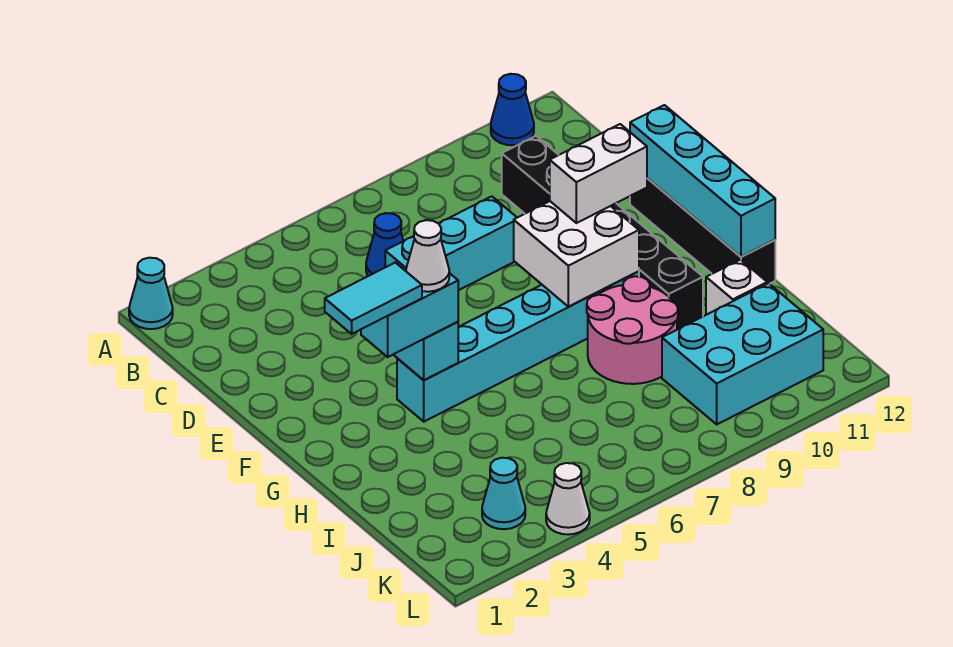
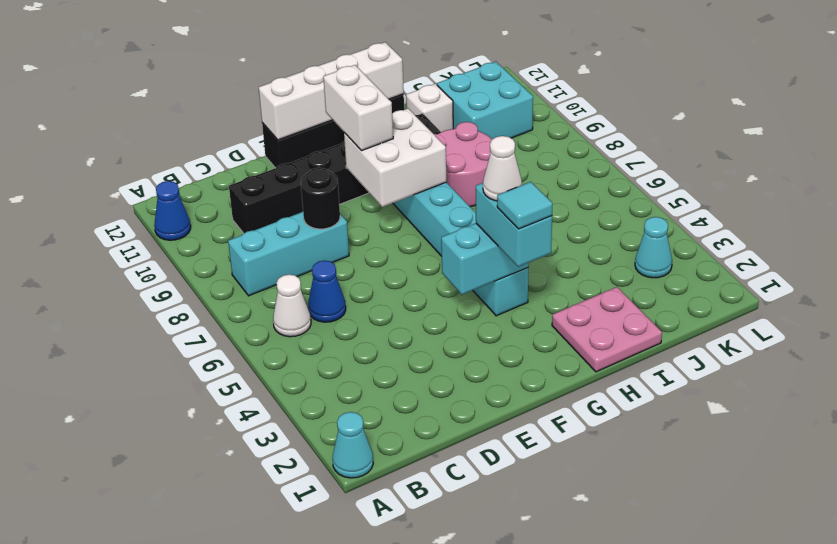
cyan brick D6:D8 level 1 -> cyan brick B8:D8 level 1
none -> black round brick D8 level 2
cyan brick E12:H12 level 2 -> white brick E12:H12 level 2
cyan tile G2:G3 level 4 -> cyan tile G3 level 4
none -> pink plate H1:I2 level 1
cyan brick J9:K11 level 1 -> cyan brick J10:K11 level 1
white cone L4 level 1 -> white cone B6 level 1

